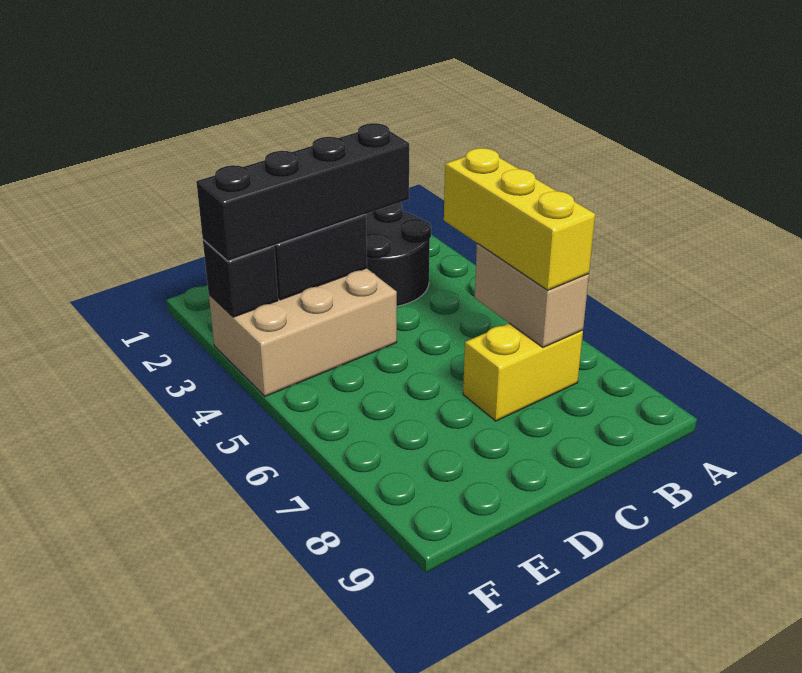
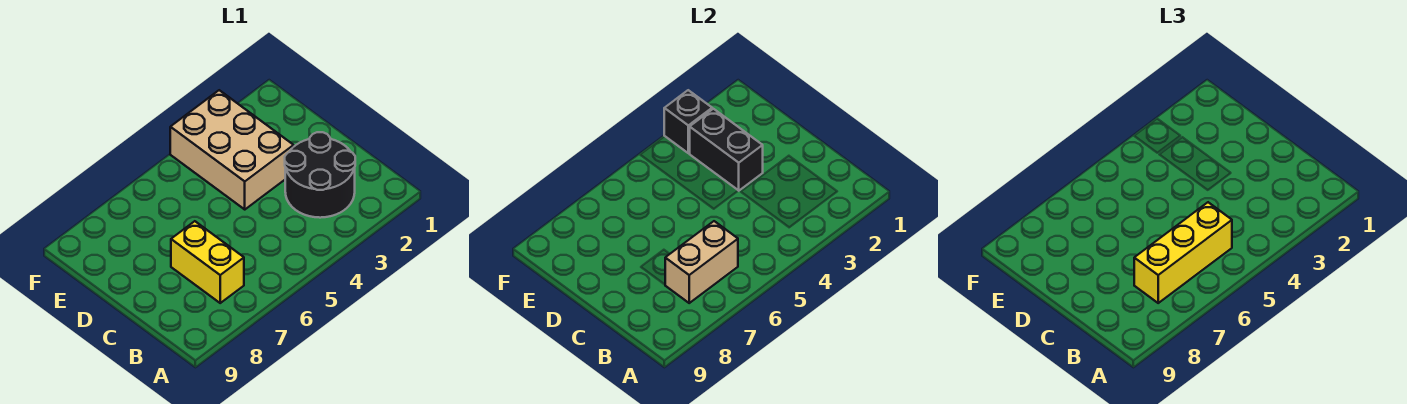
black brick C3:F3 level 3 -> none

